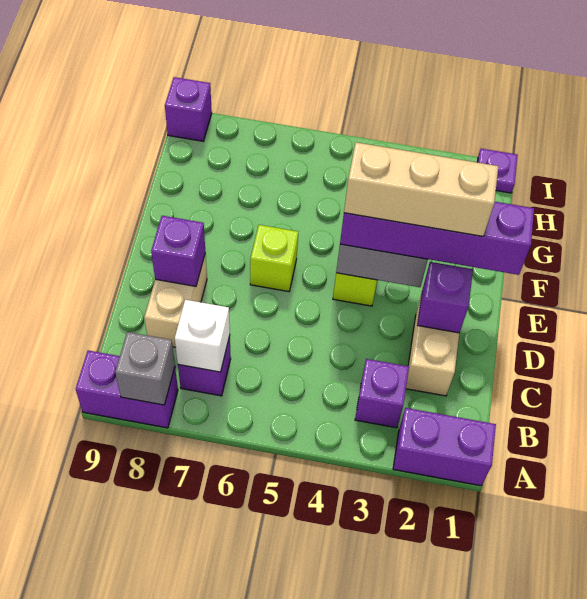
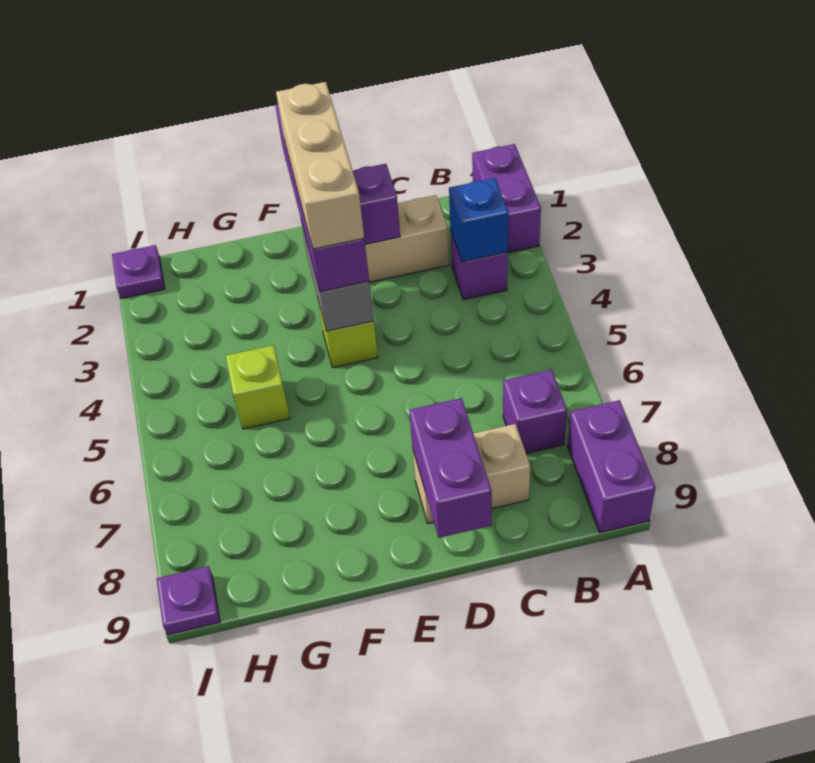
grey brick A8 level 2 -> none
none -> blue brick B3 level 2
white brick B7 level 2 -> none
purple brick D8 level 2 -> purple brick D8:D9 level 2
lime brick E6 level 1 -> lime brick G5 level 1
purple brick I9 level 1 -> purple plate I9 level 1

